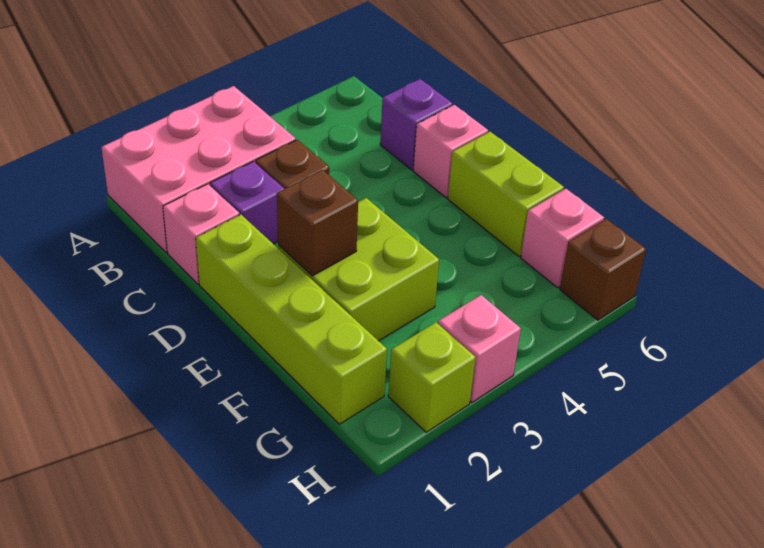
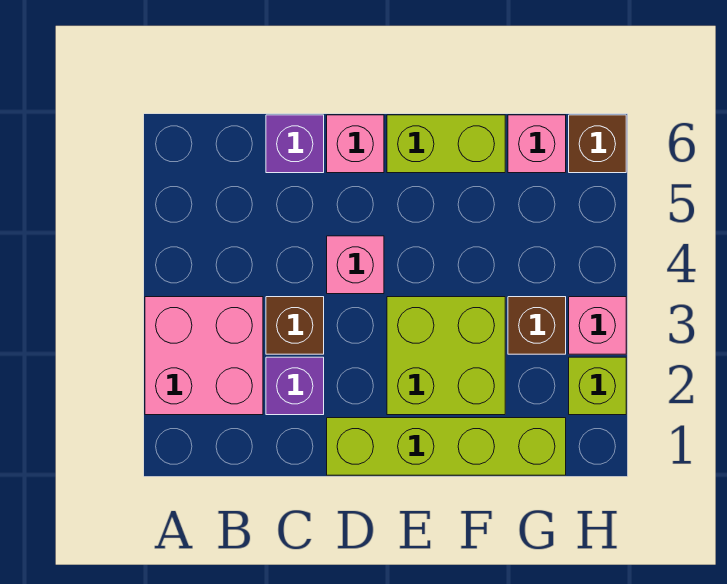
pink brick A1:B3 level 1 -> pink brick A2:B3 level 1
pink brick C1 level 1 -> pink brick D4 level 1
brown brick E2 level 2 -> brown brick G3 level 1

